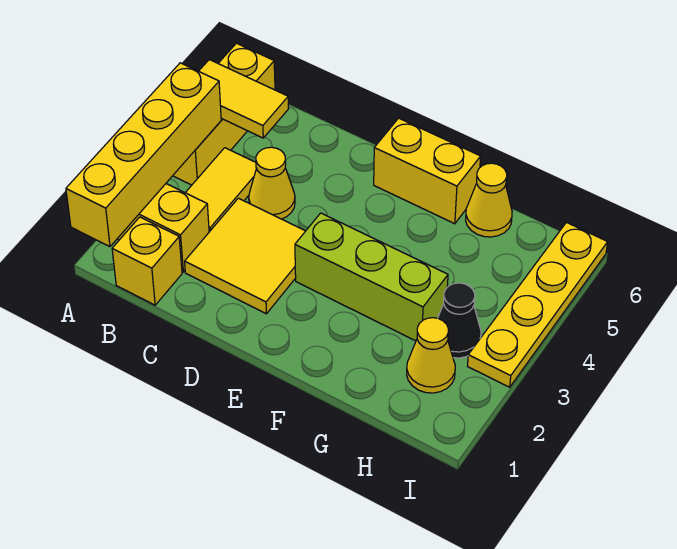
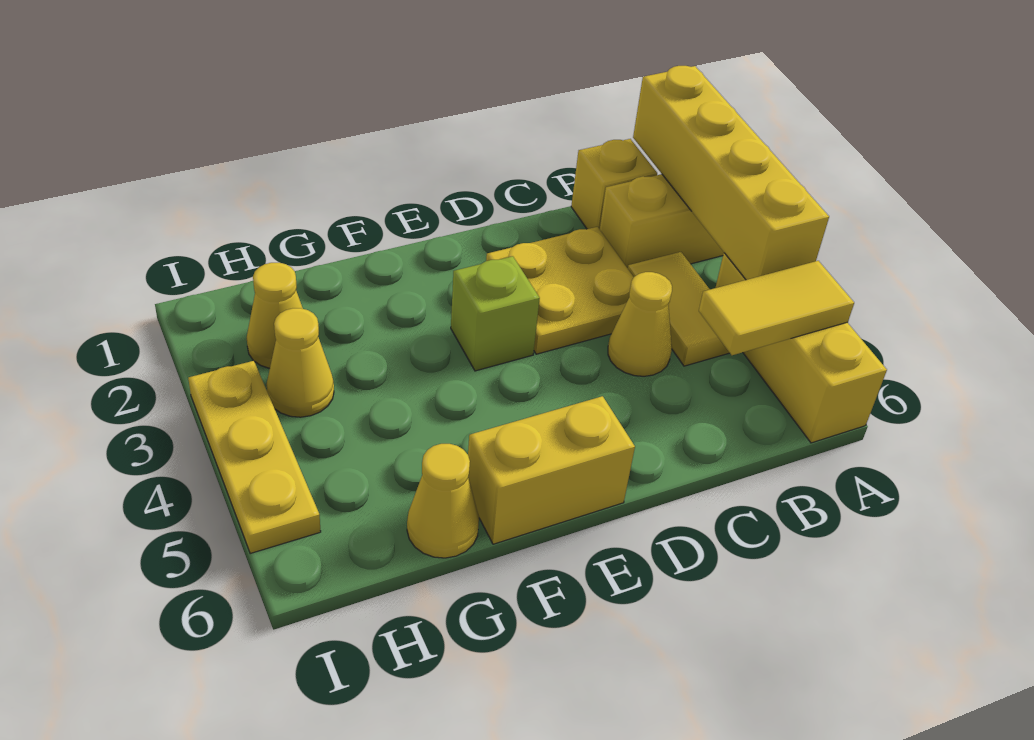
yellow tile C2:D3 level 1 -> yellow plate C2:D3 level 1
lime brick E3:G3 level 1 -> lime brick E3 level 1
black cone H3 level 1 -> yellow cone H3 level 1
yellow plate I3:I6 level 1 -> yellow plate I3:I5 level 1

